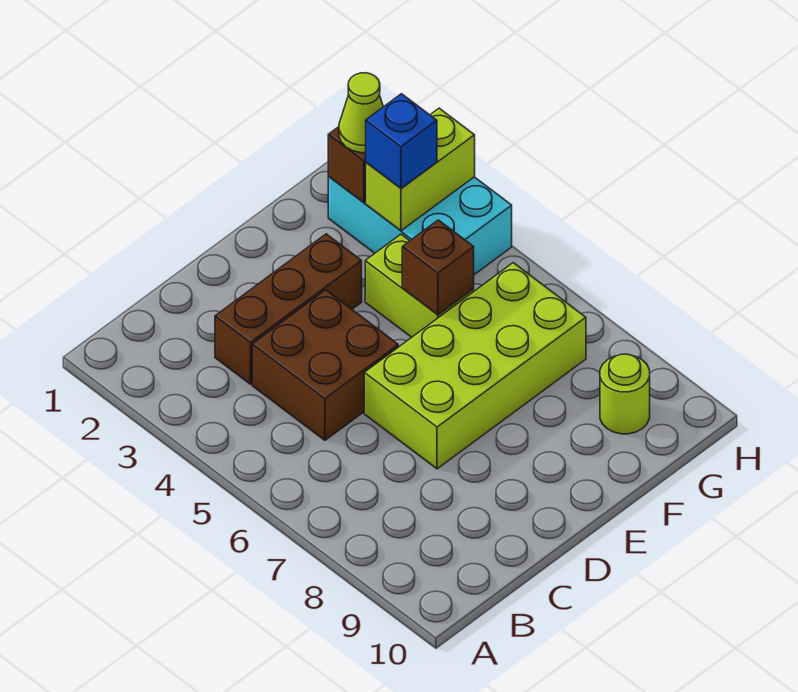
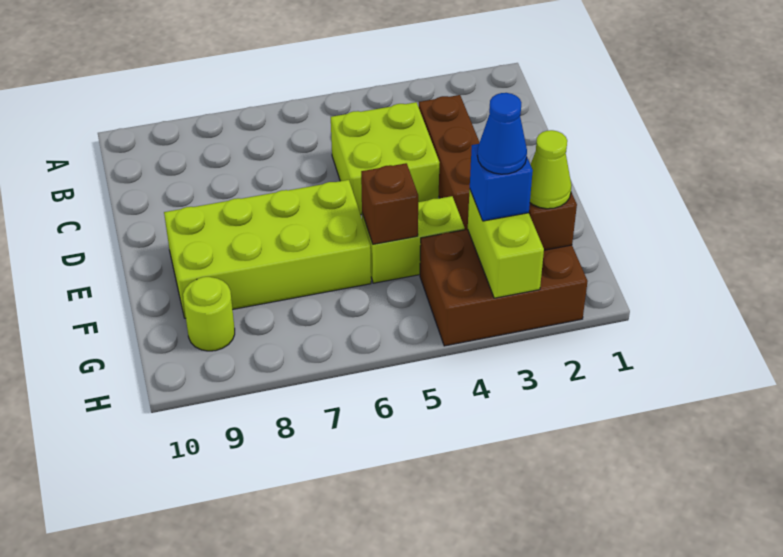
brown brick C4:D5 level 1 -> lime brick C4:D5 level 1
lime brick D6:G7 level 1 -> lime brick E6:F9 level 1
cyan brick G2:H4 level 1 -> brown brick G2:H4 level 1
none -> blue cone G3 level 4

